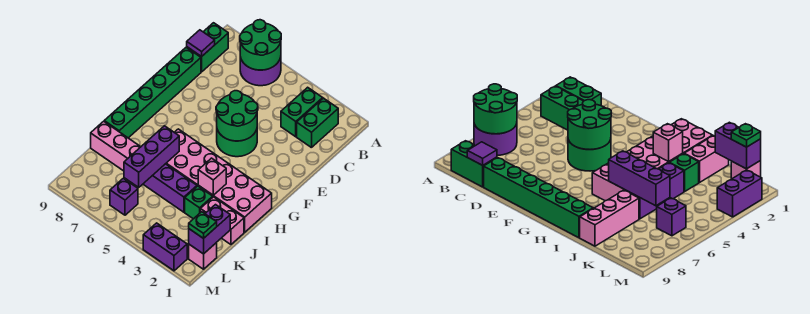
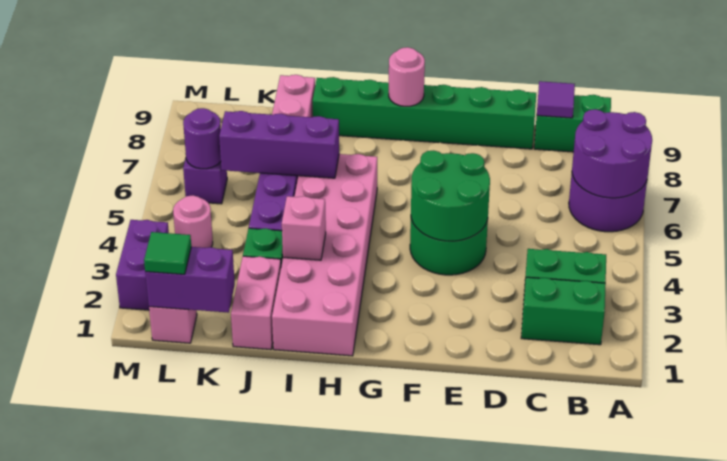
green round brick A6:B7 level 2 -> purple round brick A6:B7 level 2
none -> pink round brick G9 level 2
green plate L1 level 3 -> green tile L1 level 3
none -> pink round brick L4 level 1
none -> purple round brick L6 level 2

